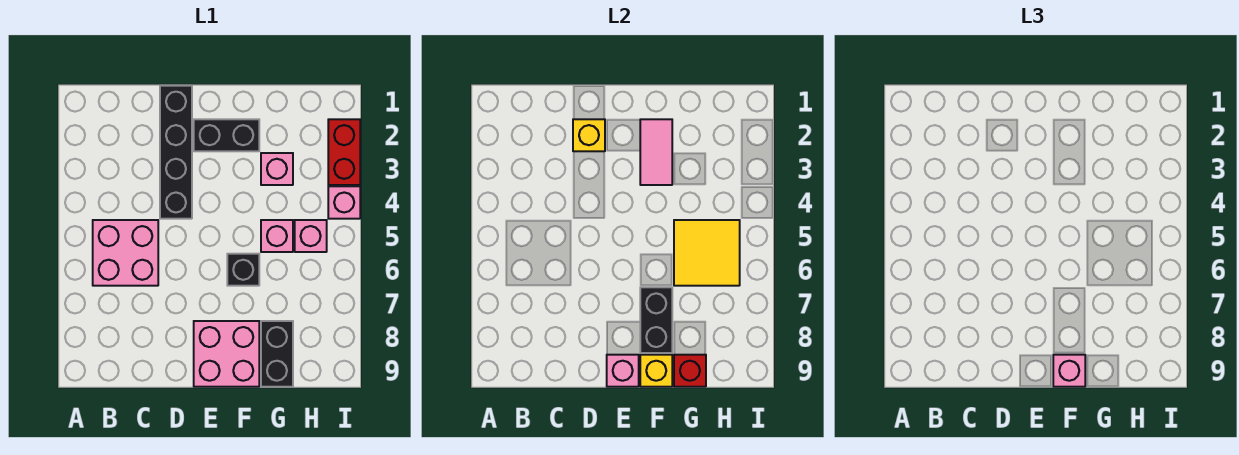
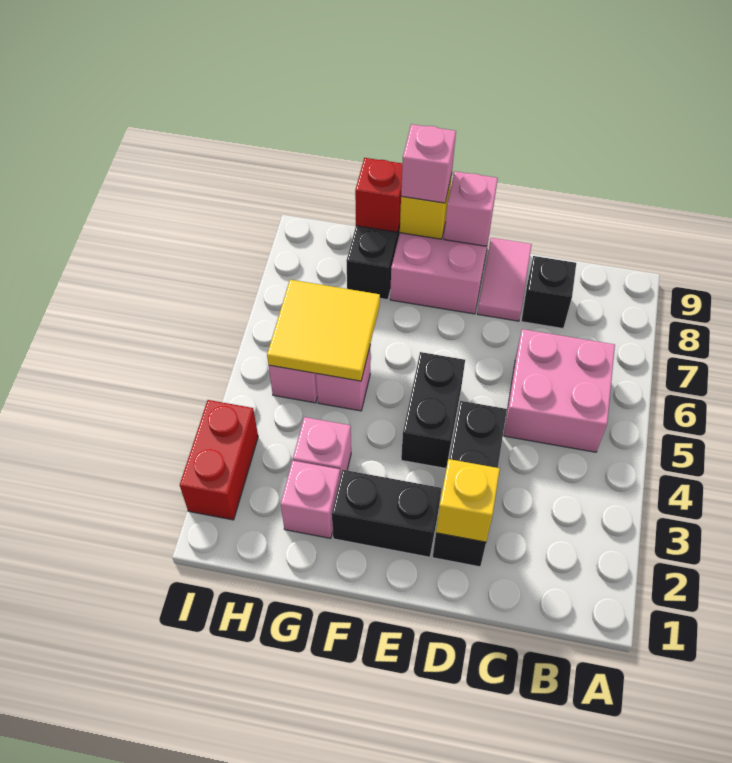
black brick D1:D4 level 1 -> black brick D2:D4 level 1
pink tile F2:F3 level 2 -> pink tile D8:D9 level 1
black brick F6 level 1 -> black brick C8 level 1
black brick F7:F8 level 2 -> black brick E4:E5 level 1
pink brick I4 level 1 -> pink brick G2 level 1

